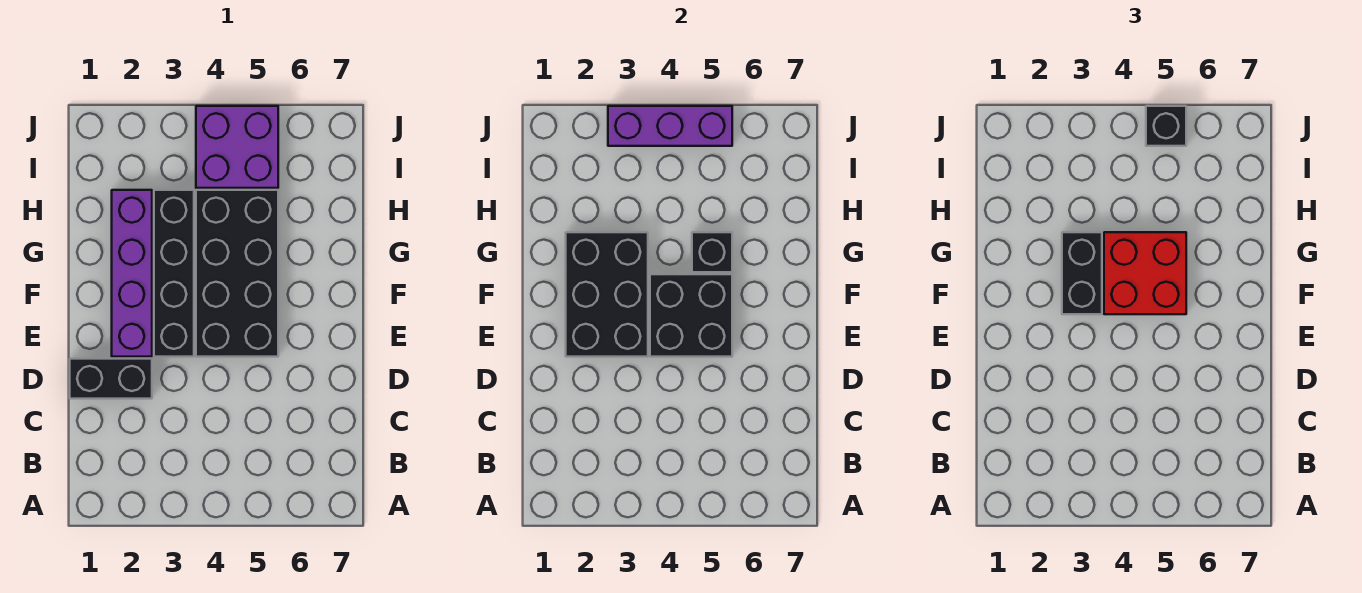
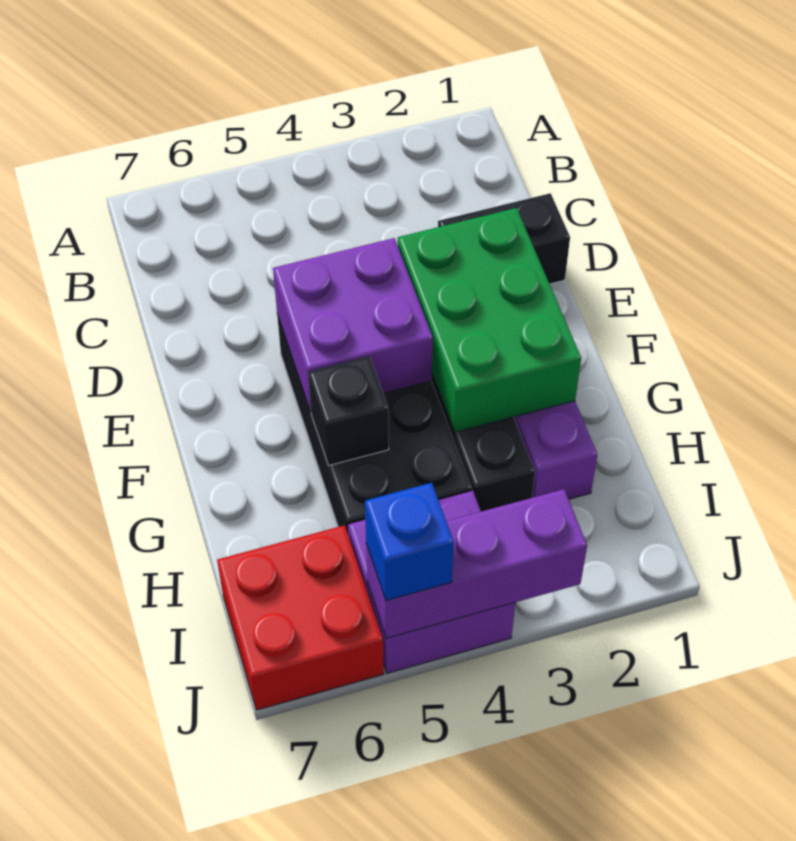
black brick E2:G3 level 2 -> green brick E2:G3 level 2
black brick E4:F5 level 2 -> purple brick E4:F5 level 2
black brick F3:G3 level 3 -> none
red brick F4:G5 level 3 -> red brick I6:J7 level 1
black brick J5 level 3 -> blue brick J5 level 3

